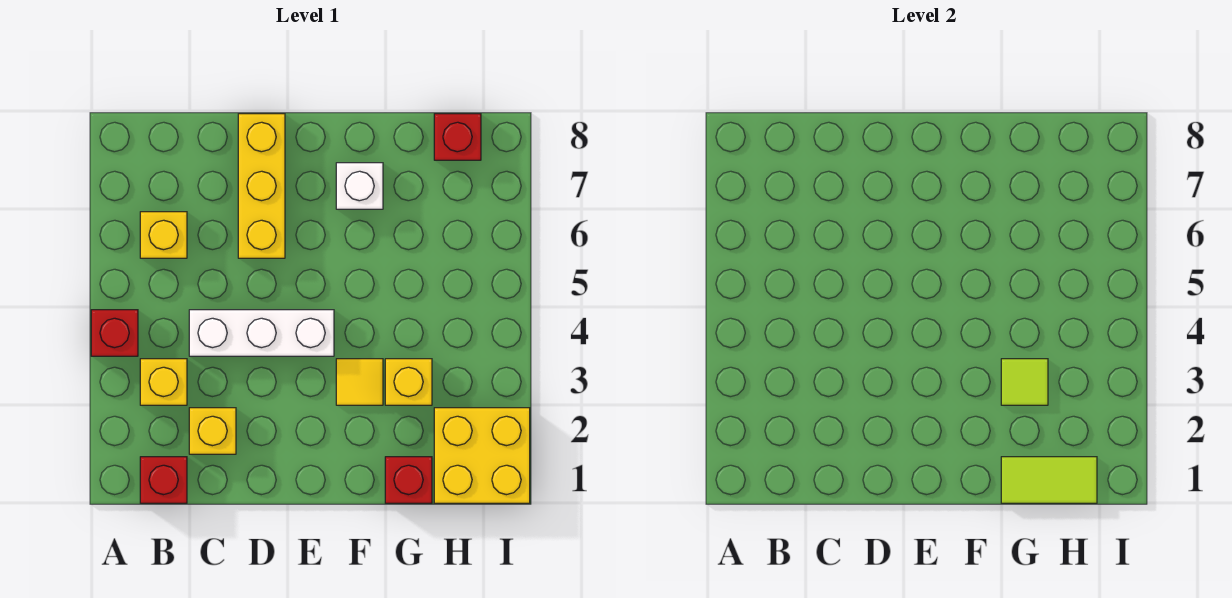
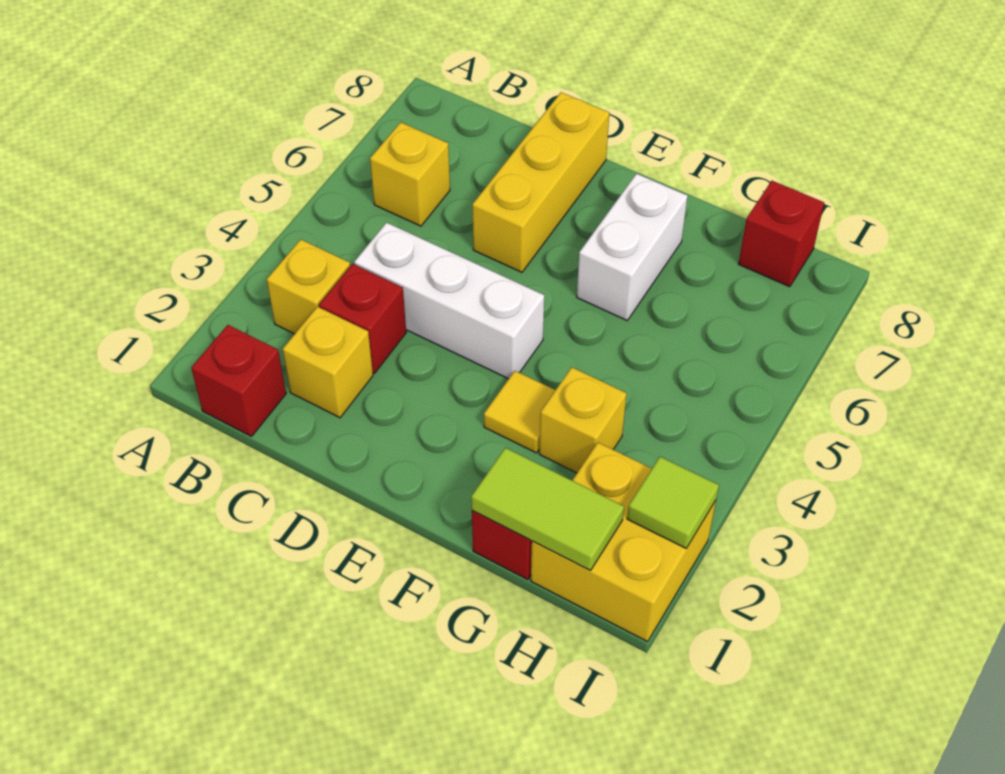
red brick A4 level 1 -> red brick C3 level 1
white brick F7 level 1 -> white brick F6:F7 level 1
lime tile G3 level 2 -> lime tile I2 level 2

